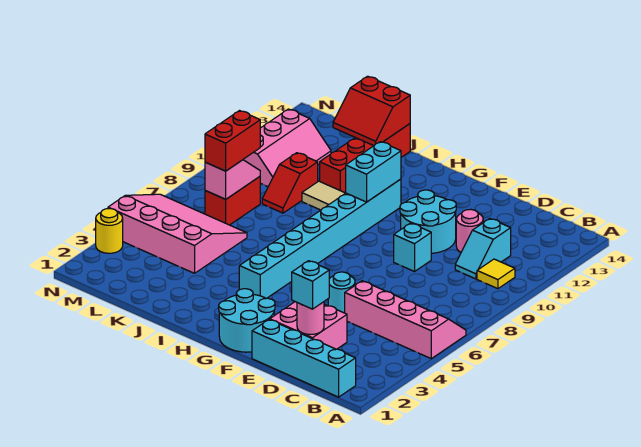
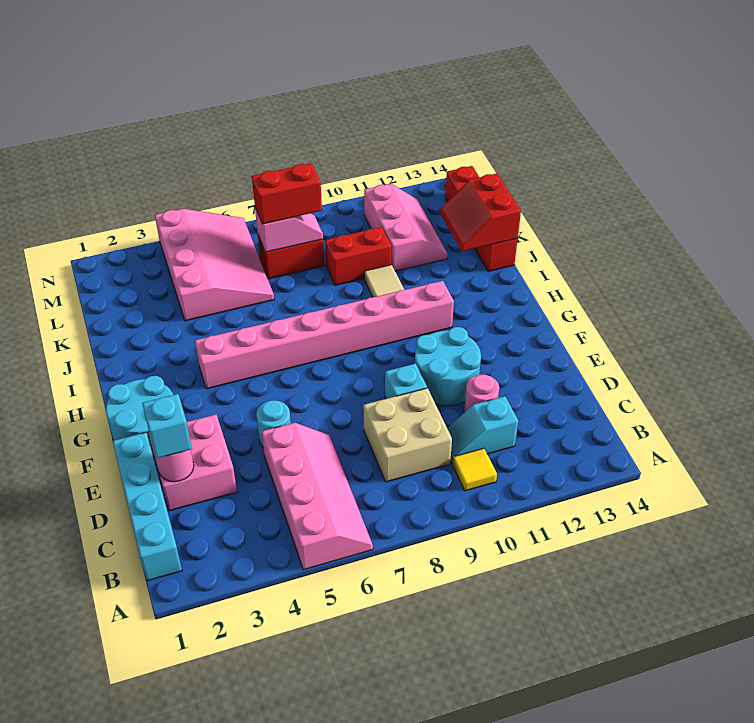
none -> tan brick C8:D9 level 1
cyan brick H4:H11 level 1 -> pink brick H4:H11 level 1
cyan brick H10:H11 level 2 -> none
red brick J11:J14 level 1 -> red brick J14:M14 level 1
red slope K9:K10 level 1 top 10 -> red brick K9:K10 level 1
pink slope L10:M12 level 1 top M -> pink slope K11:M12 level 1 top 11
yellow round brick N3 level 1 -> none

